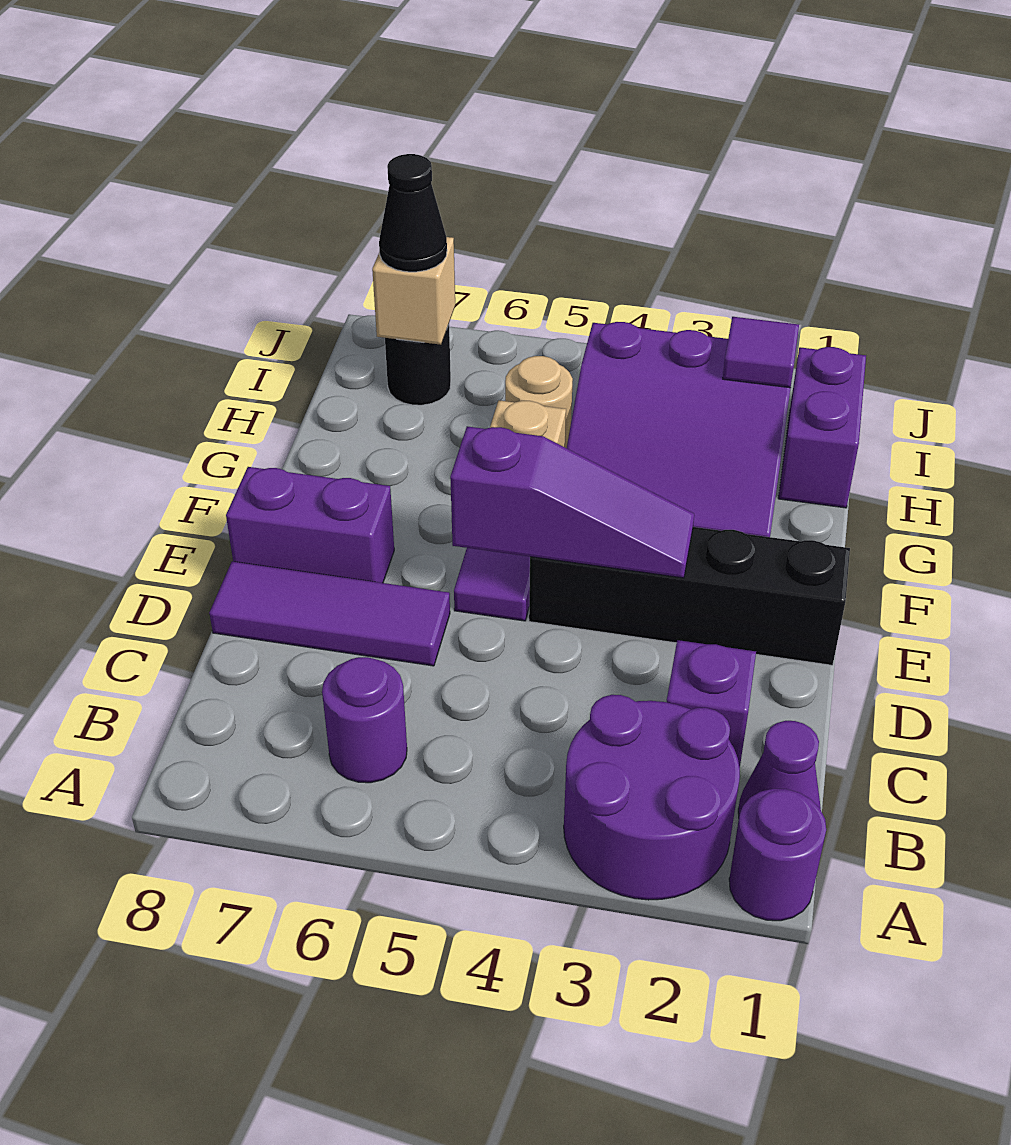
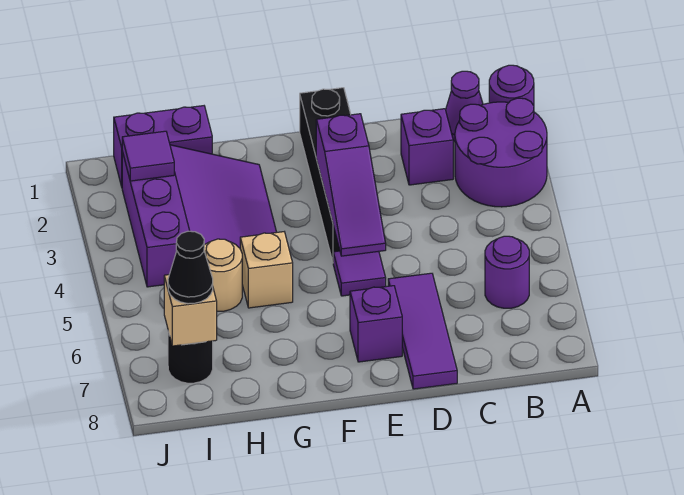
purple slope E3:E5 level 2 top 5 -> purple slope E3:E5 level 2 top 3
purple brick E7:E8 level 1 -> purple brick E7 level 1

